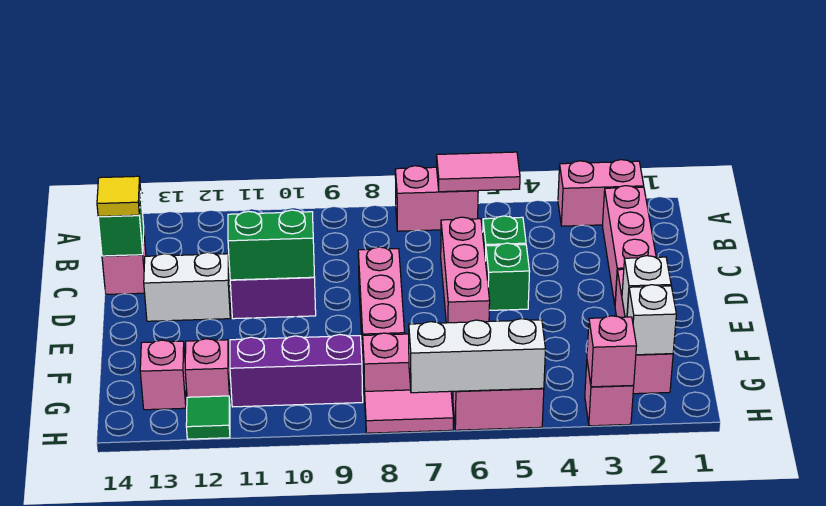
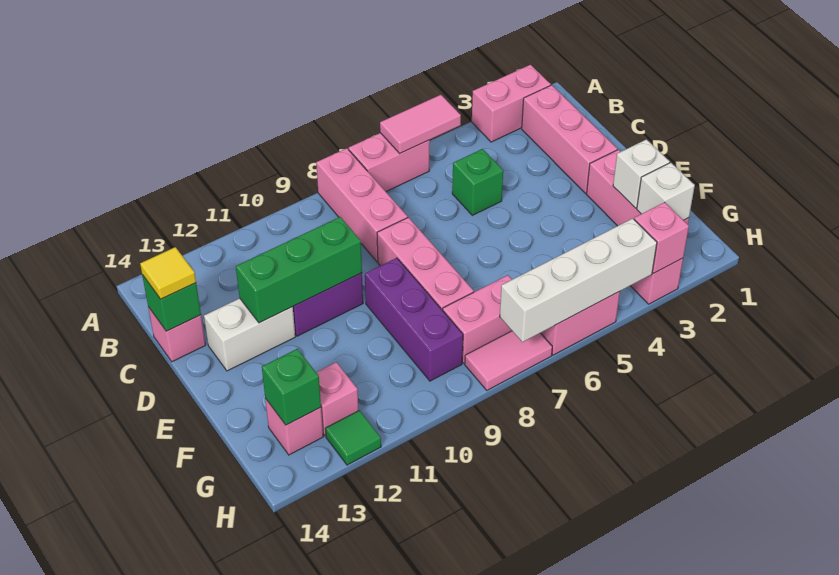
pink brick C6:E6 level 1 -> pink brick A8:C8 level 1
green brick D5 level 1 -> green brick G13 level 2
green brick D10:D11 level 2 -> green brick D10:D12 level 2
purple brick G9:G11 level 1 -> purple brick E9:G9 level 1
white brick H5:H7 level 2 -> white brick H4:H7 level 2

